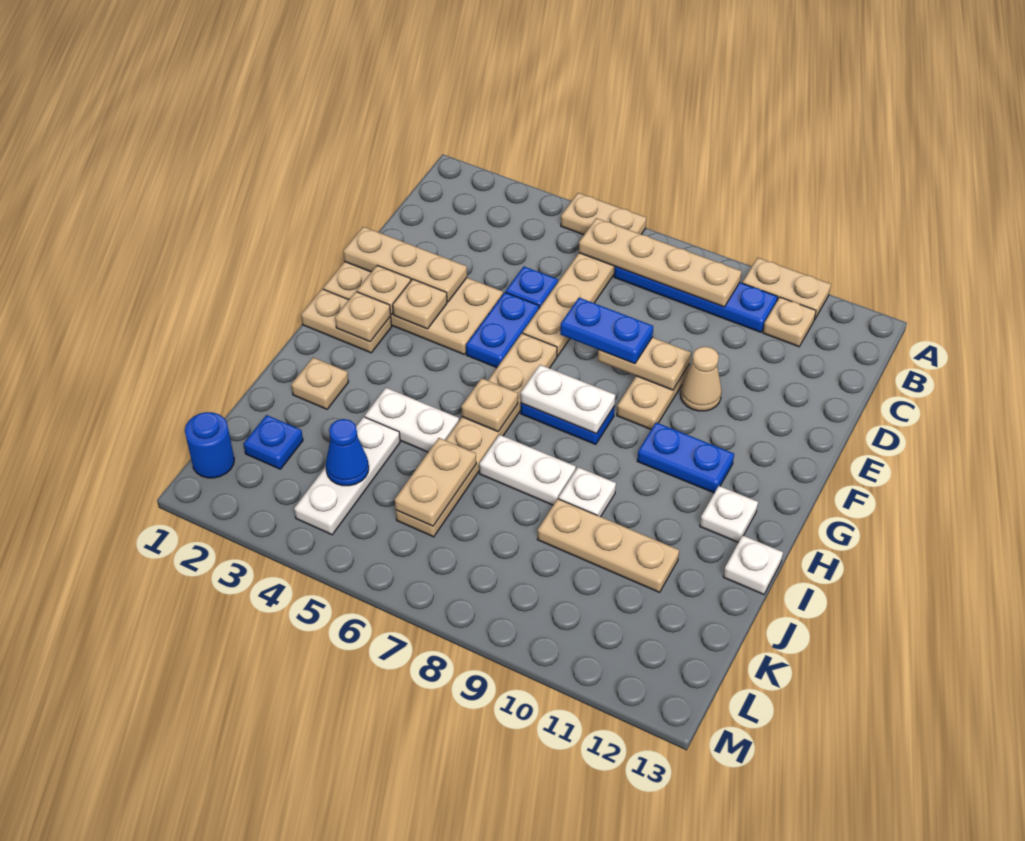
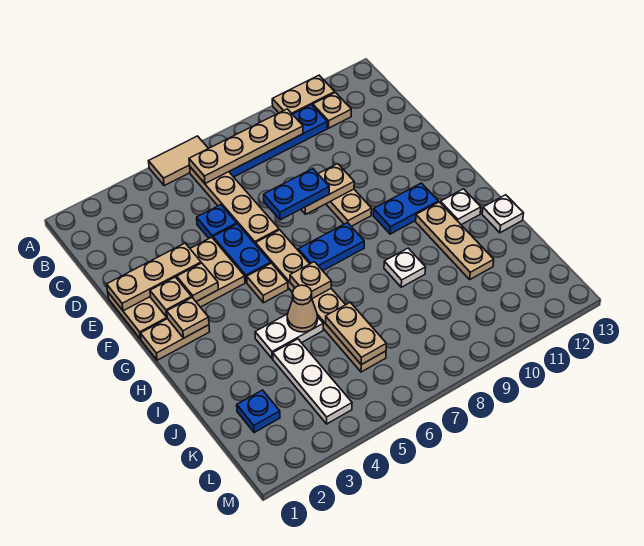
tan plate A5:A6 level 1 -> tan tile A5:A6 level 1
tan cone E10 level 1 -> tan cone I5 level 2
white plate G7:G8 level 2 -> none
tan plate I2 level 1 -> tan plate G5 level 1
white plate I7:I8 level 1 -> none
tan plate J9:J11 level 1 -> tan plate H11:J11 level 1
blue cone K4 level 2 -> none
blue round brick L1 level 1 -> none

